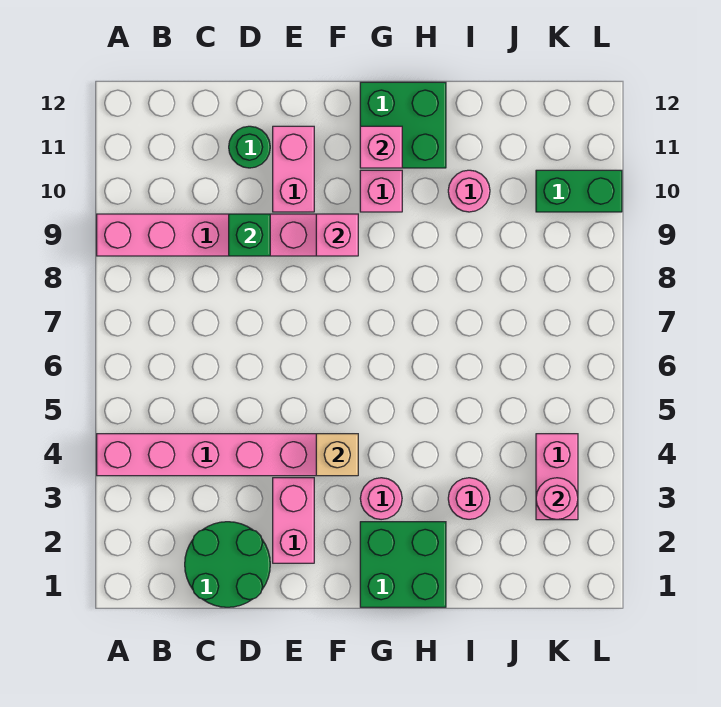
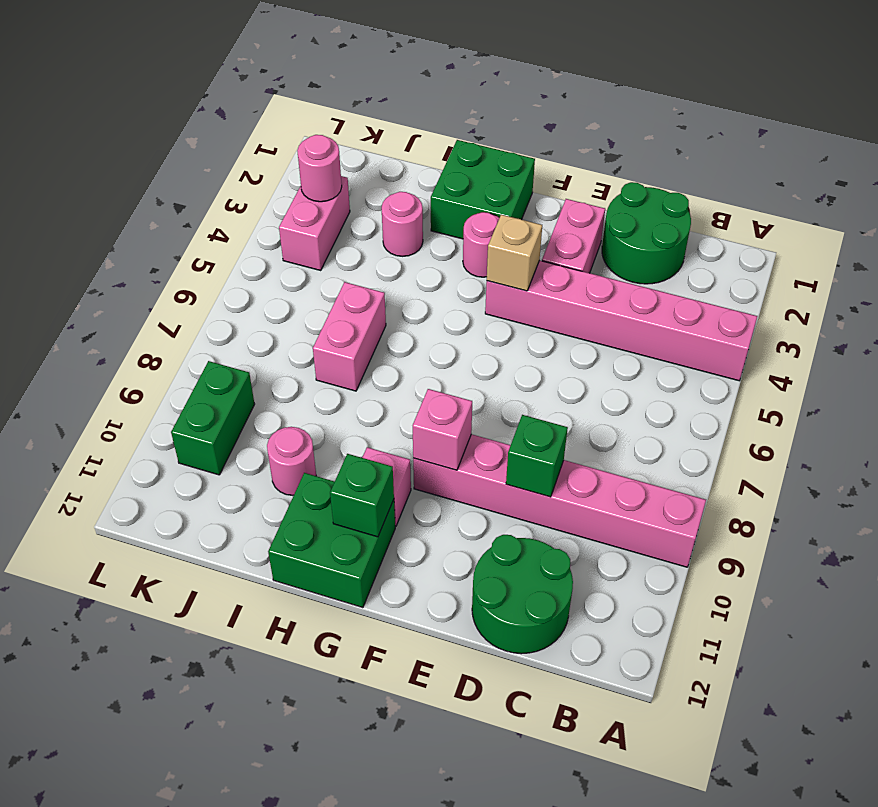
green round brick D11 level 1 -> green round brick C11:D12 level 1
pink brick E10:E11 level 1 -> pink brick I6:I7 level 1
pink brick G11 level 2 -> green brick G11 level 2
green brick K10:L10 level 1 -> green brick K9:K10 level 1

